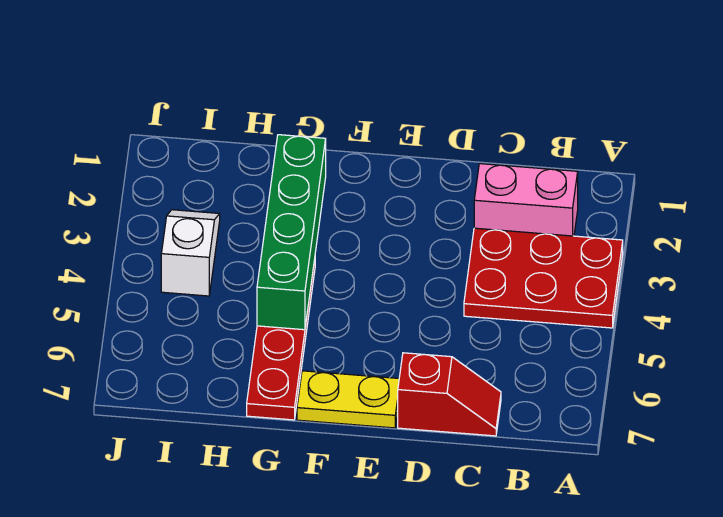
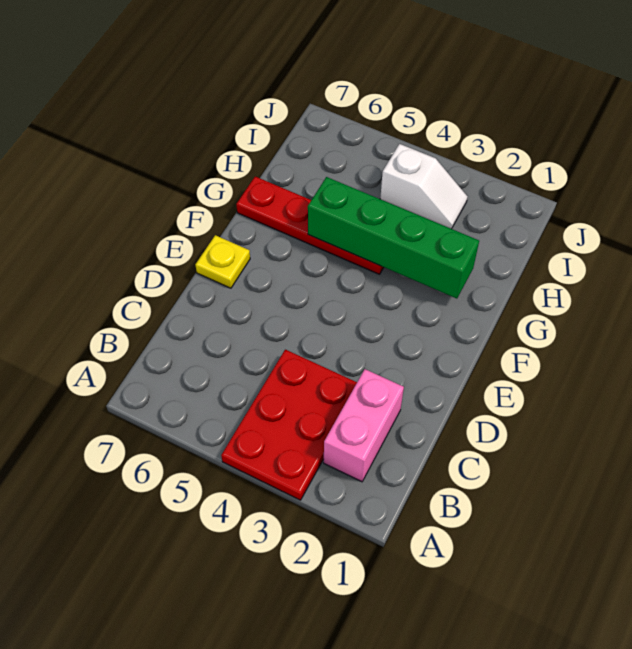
red slope C7:D7 level 1 top D -> none
yellow plate E7:F7 level 1 -> yellow plate E7 level 1

